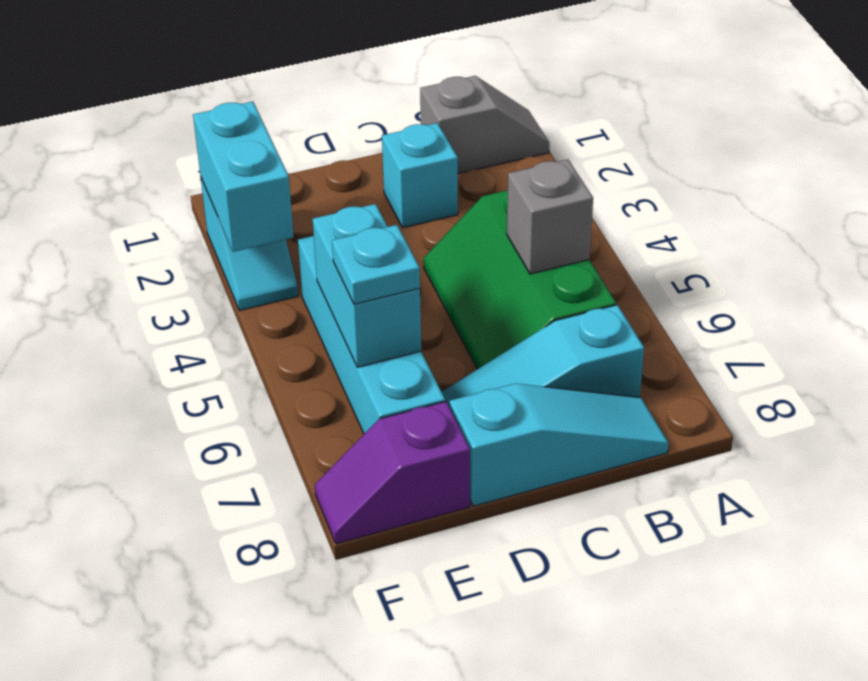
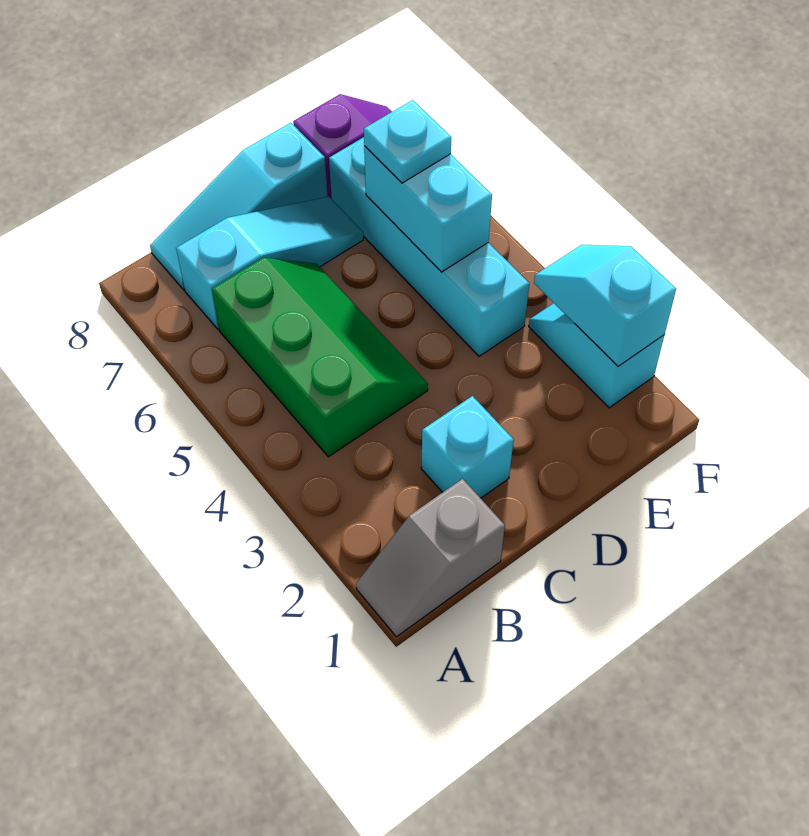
grey brick B5 level 2 -> none
cyan brick F2:F3 level 2 -> cyan slope F2:F3 level 2 top 2

